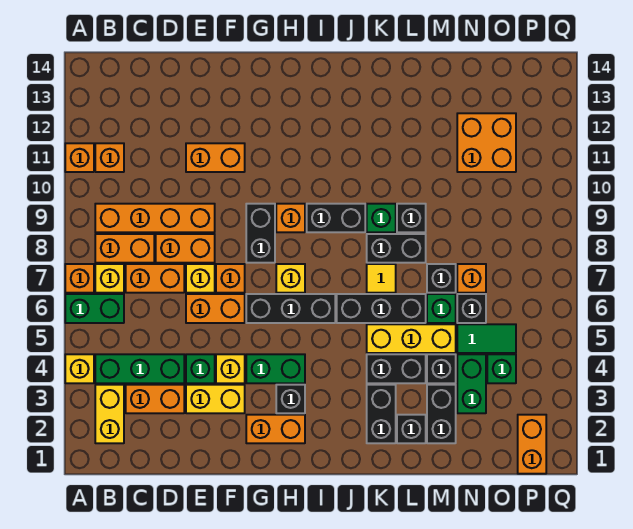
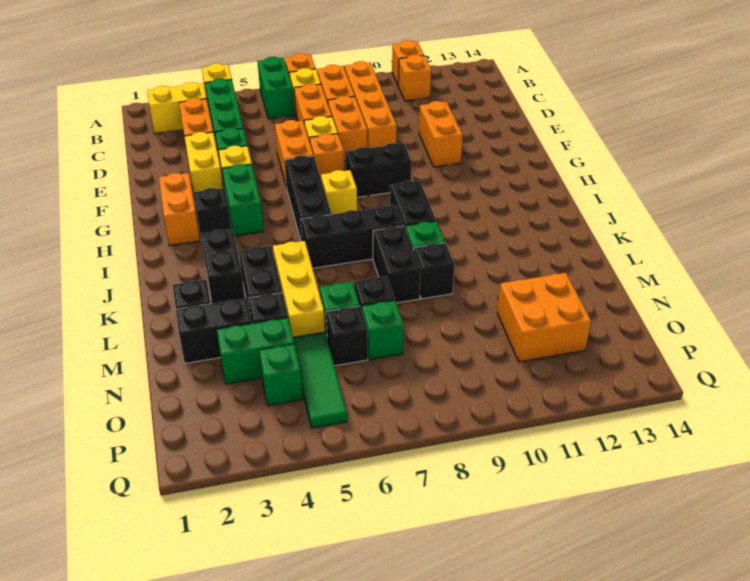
orange brick H9 level 1 -> none
black brick J6:L6 level 1 -> black brick J6:J8 level 1
black brick K2:K3 level 1 -> black brick J3:K3 level 1
yellow tile K7 level 1 -> none
green tile N5:O5 level 1 -> green tile N5:P5 level 1
orange brick N7 level 1 -> green brick N7 level 1
orange brick P1:P2 level 1 -> none

